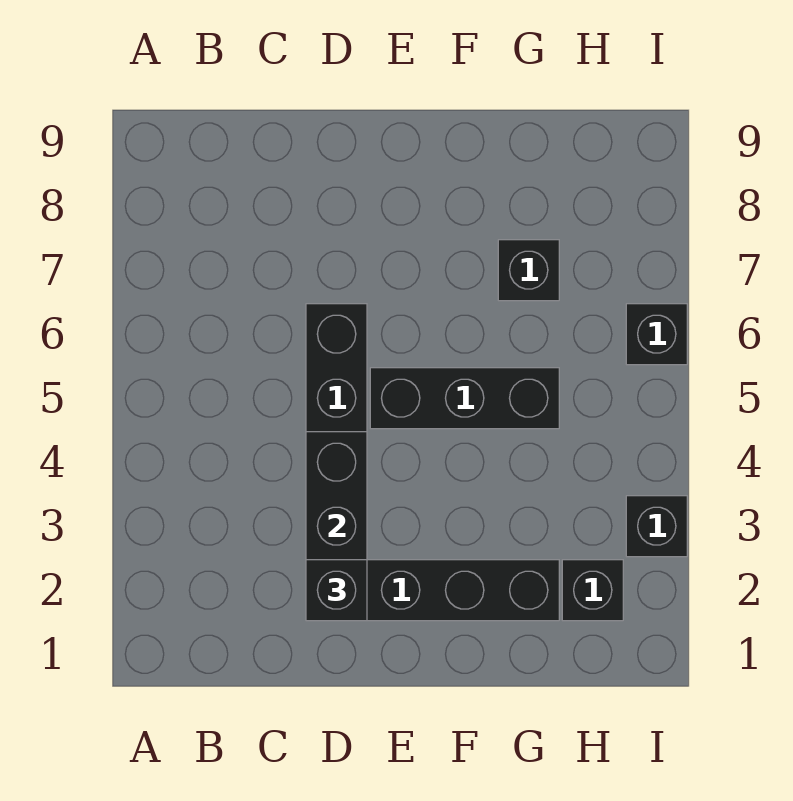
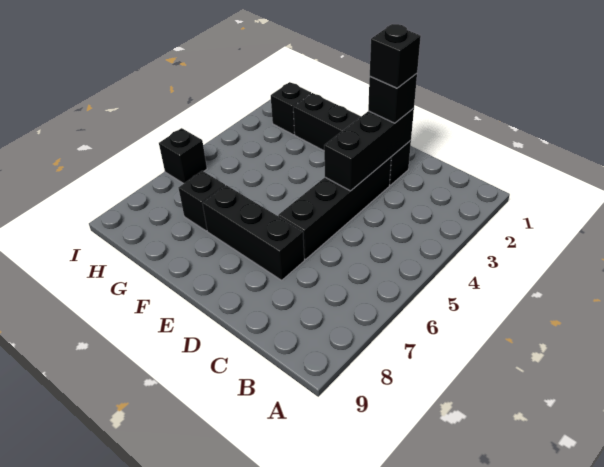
black brick E5:G5 level 1 -> black brick D7:F7 level 1
black brick I3 level 1 -> black brick D2 level 4

